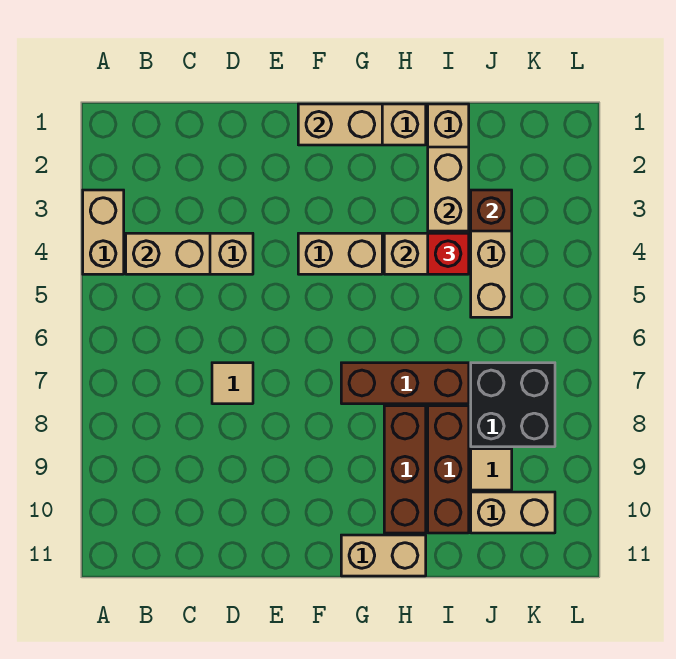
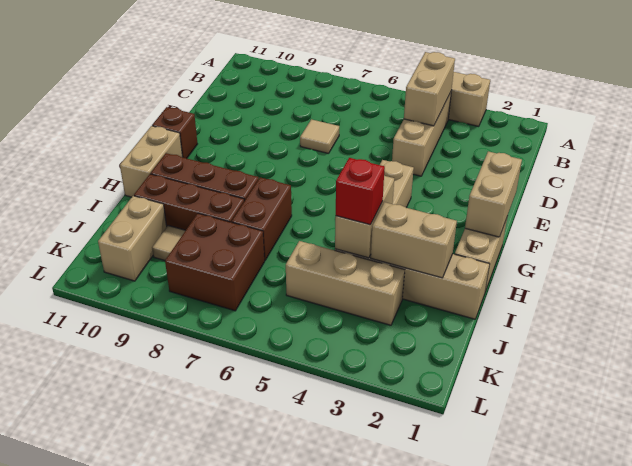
brown brick G7:I7 level 1 -> brown brick H7:I7 level 1
brown brick J3 level 2 -> brown brick F11 level 1
black brick J7:K8 level 1 -> brown brick J7:K8 level 1

